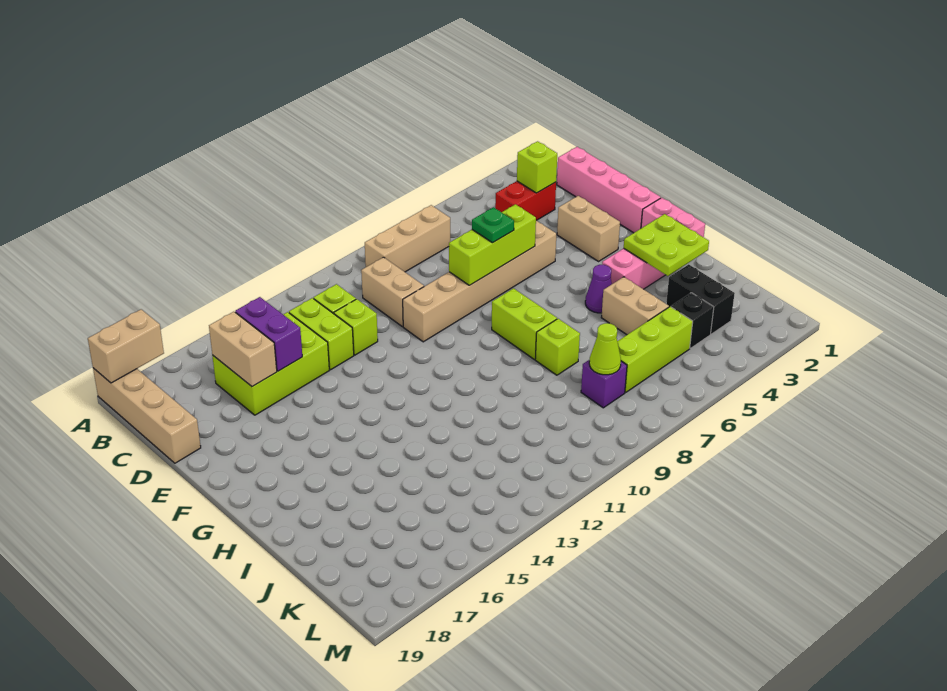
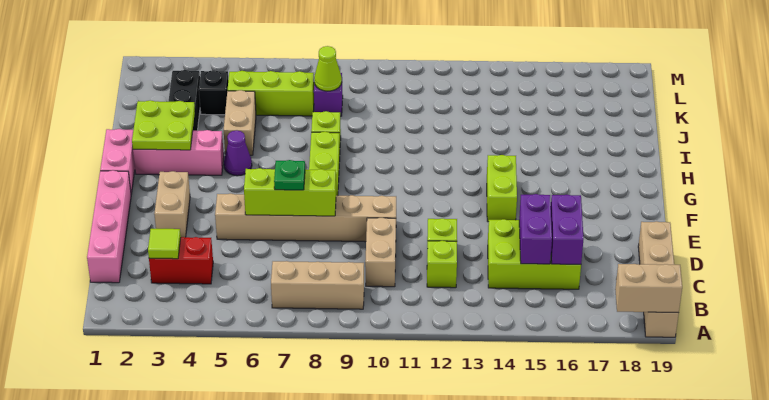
lime brick C3 level 2 -> lime tile C3 level 2
lime brick C13:D13 level 1 -> lime brick F14:G14 level 1
tan brick C16:D16 level 2 -> purple brick C16:D16 level 2

